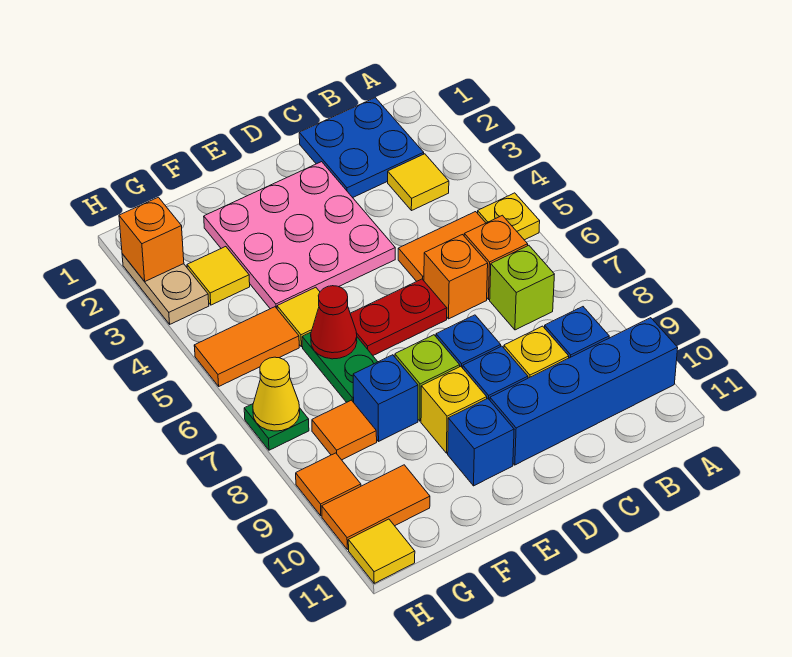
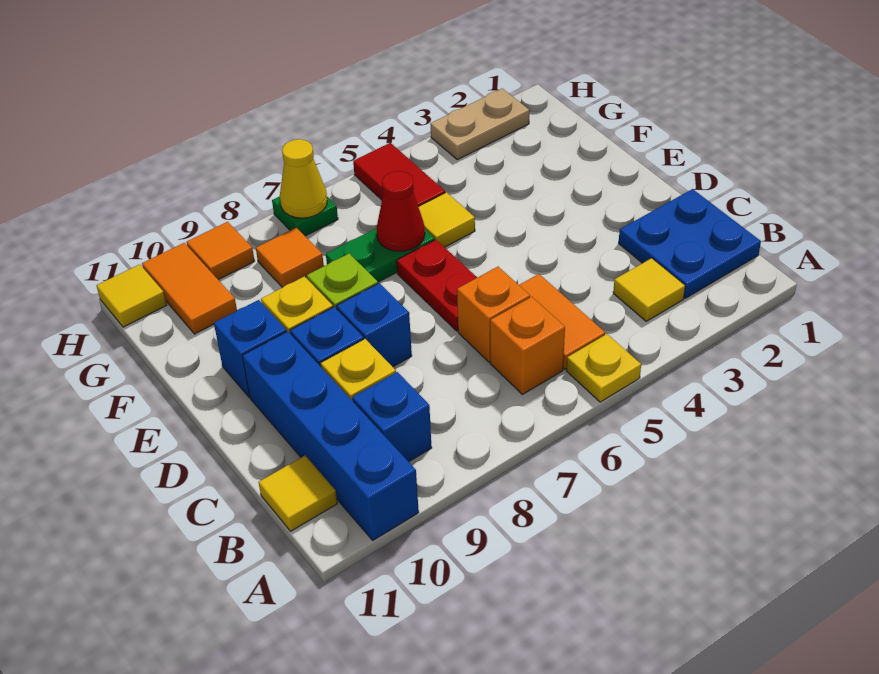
lime brick B7 level 1 -> none
pink plate D2:F4 level 1 -> none
blue brick F8 level 1 -> none
yellow tile G3 level 1 -> yellow tile B11 level 1
orange tile G5:H5 level 1 -> red tile G5:H5 level 1
orange brick H2 level 2 -> none

